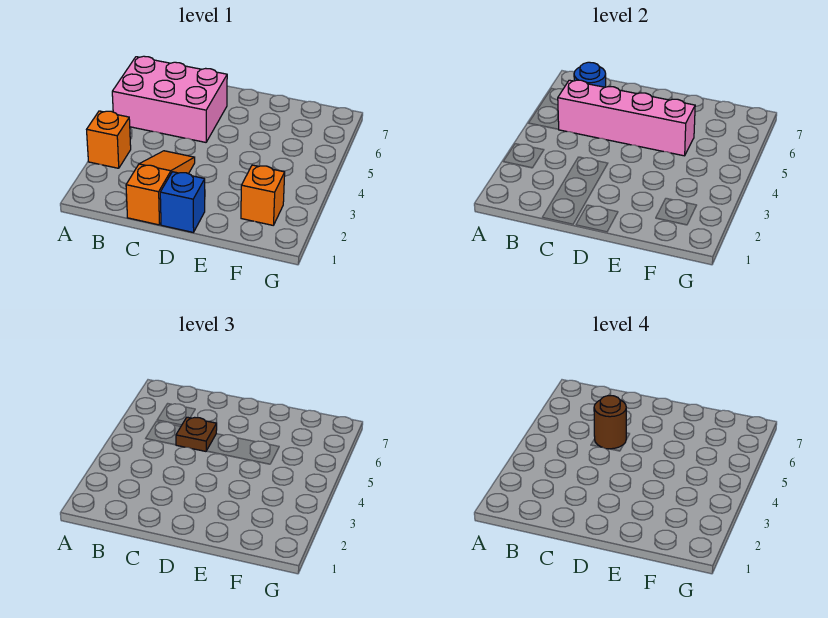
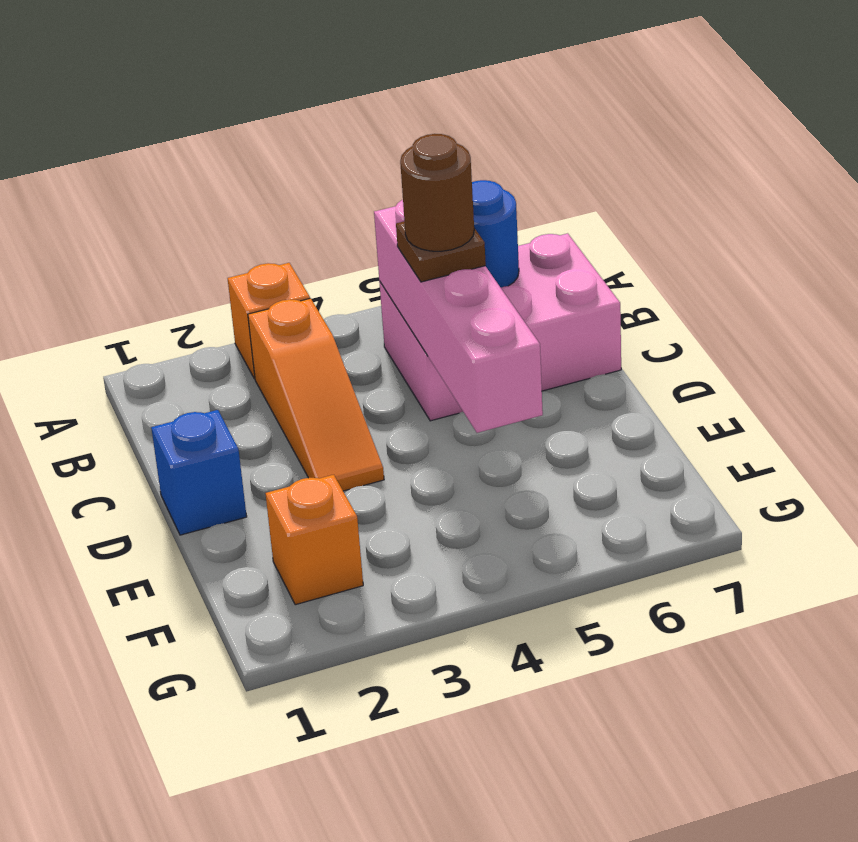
pink brick A5:C6 level 1 -> pink brick B5:C7 level 1
orange slope C1:C3 level 1 top 1 -> orange slope B3:D3 level 1 top B

